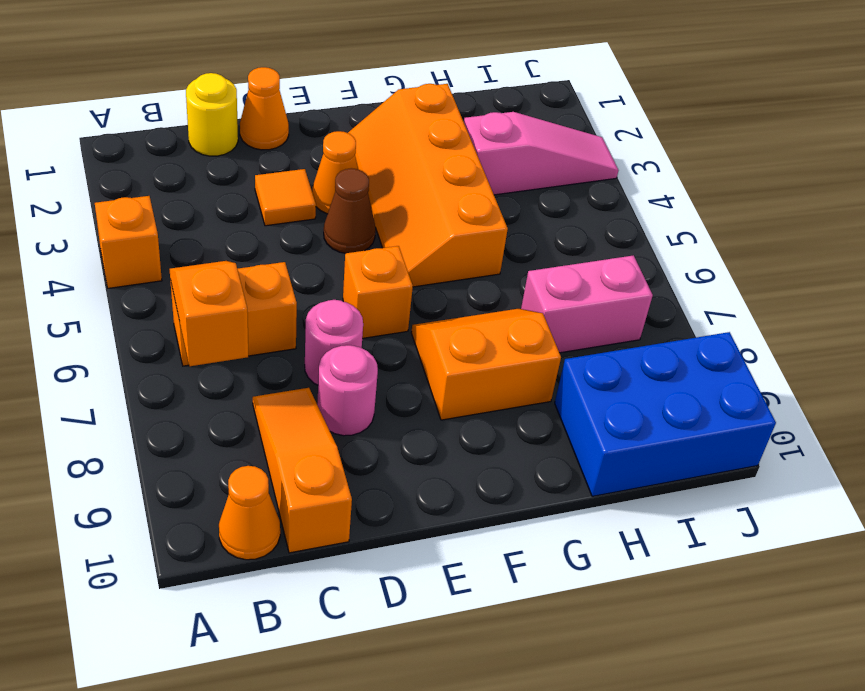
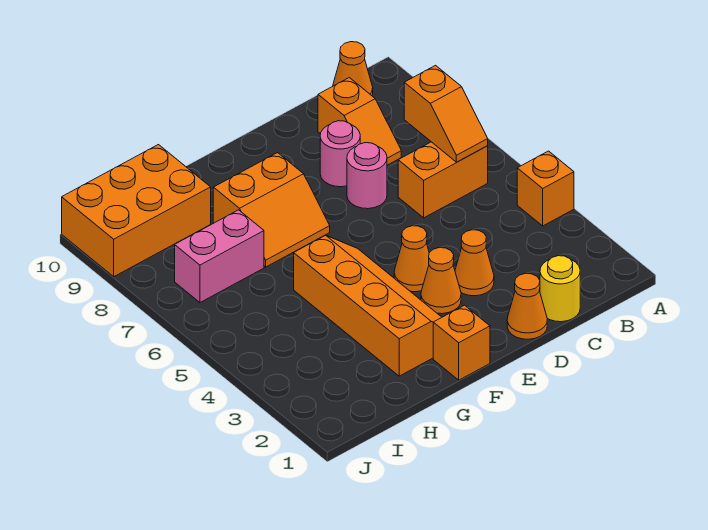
orange slope C8:C10 level 1 top 10 -> orange slope C8:C9 level 1 top 9
orange tile D3 level 1 -> orange cone D3 level 1
brown cone E4 level 1 -> orange cone E4 level 1
orange brick E6 level 1 -> orange brick F1 level 1
pink slope H3:J3 level 1 top H -> none
blue brick H9:J10 level 1 -> orange brick H9:J10 level 1

